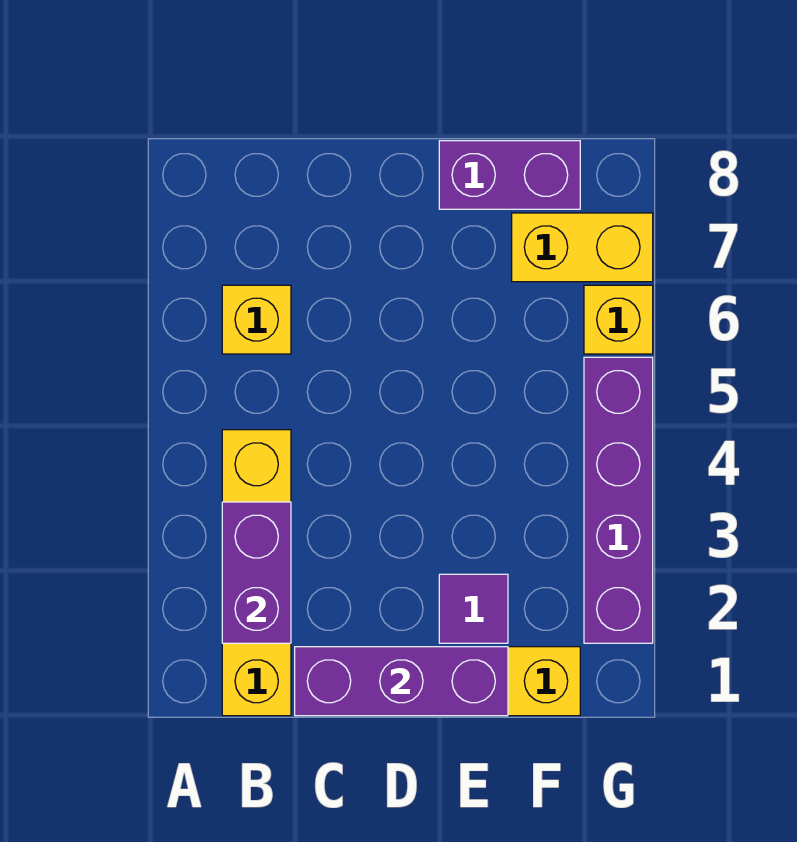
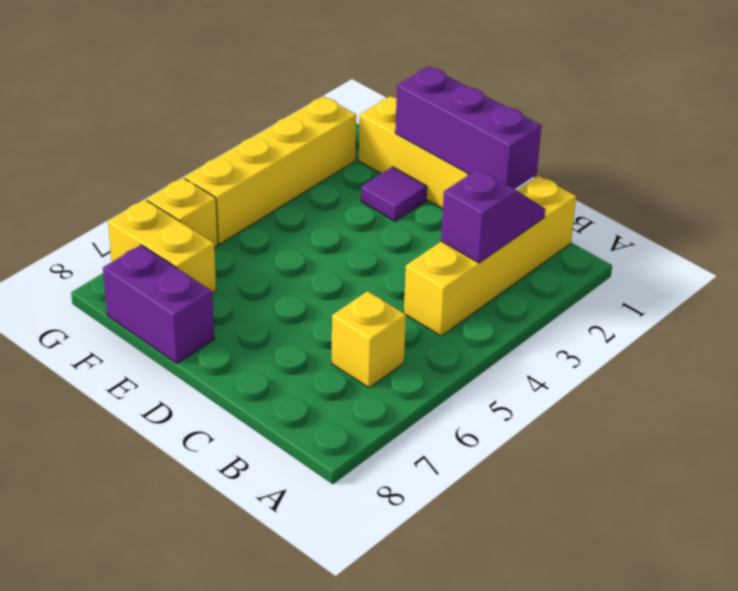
purple brick B2:B3 level 2 -> purple slope B2:B3 level 2 top 3
purple brick G2:G5 level 1 -> yellow brick G2:G5 level 1

